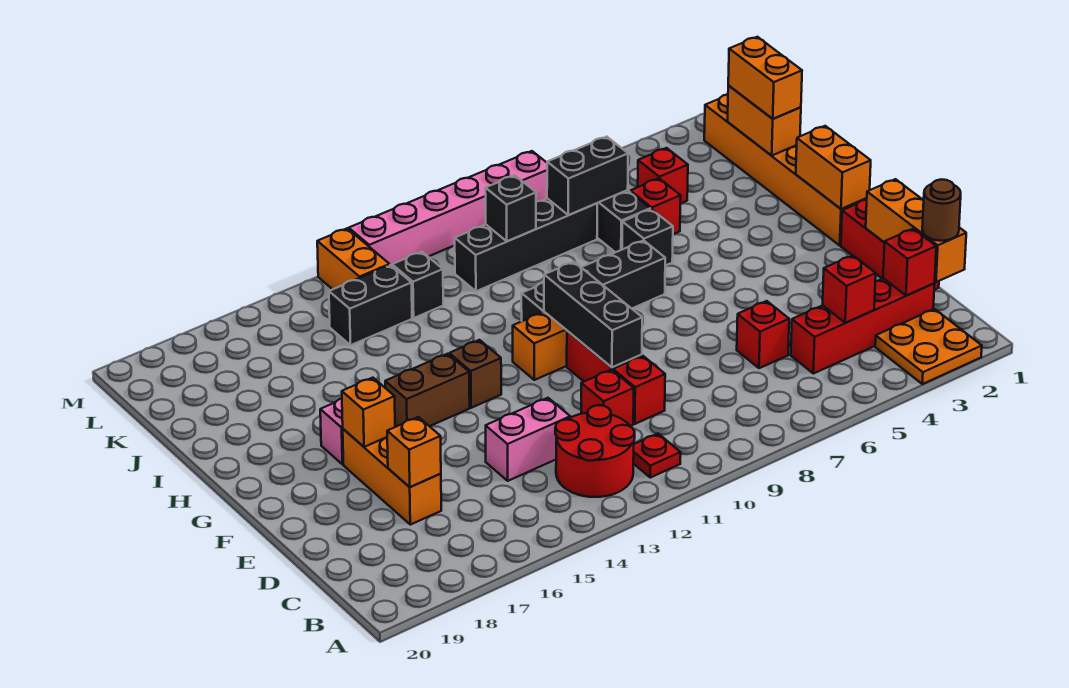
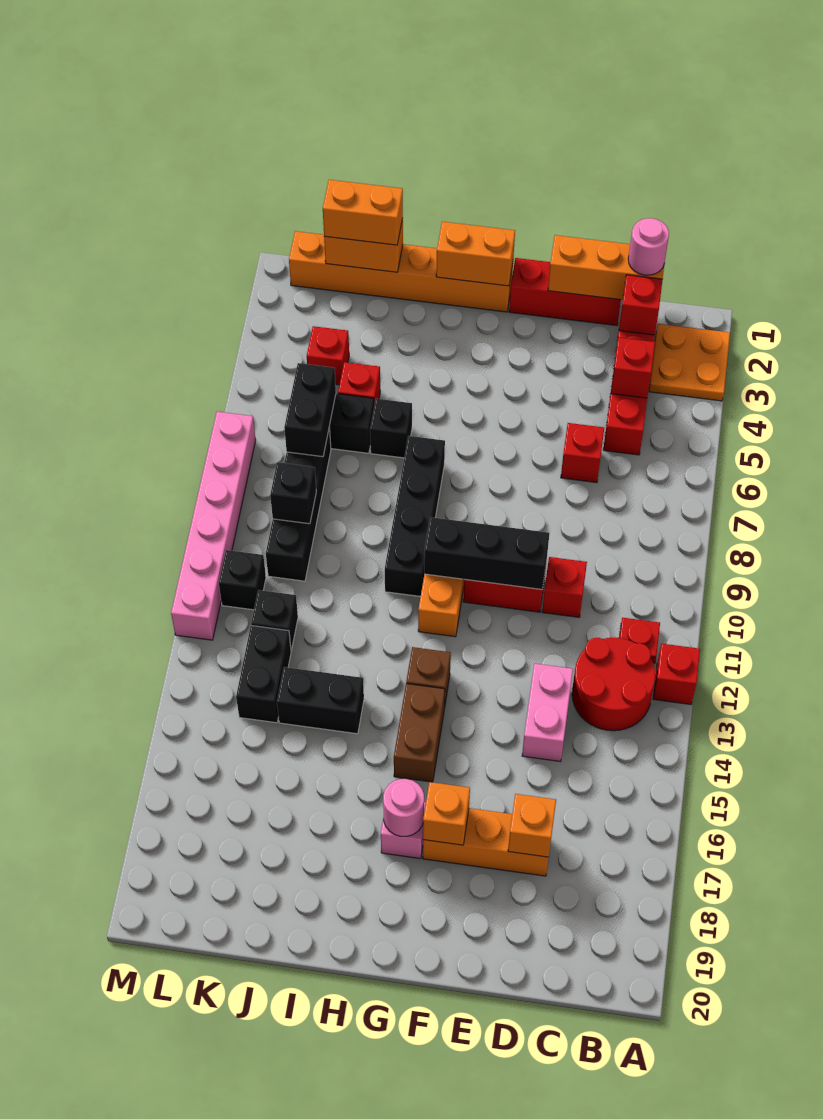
brown round brick C1 level 3 -> pink round brick C1 level 3
red brick D11 level 1 -> red brick A12 level 1
none -> pink round brick G17 level 2
none -> black brick I14:J14 level 1
none -> black brick L11 level 1
orange brick L13:M13 level 1 -> none

